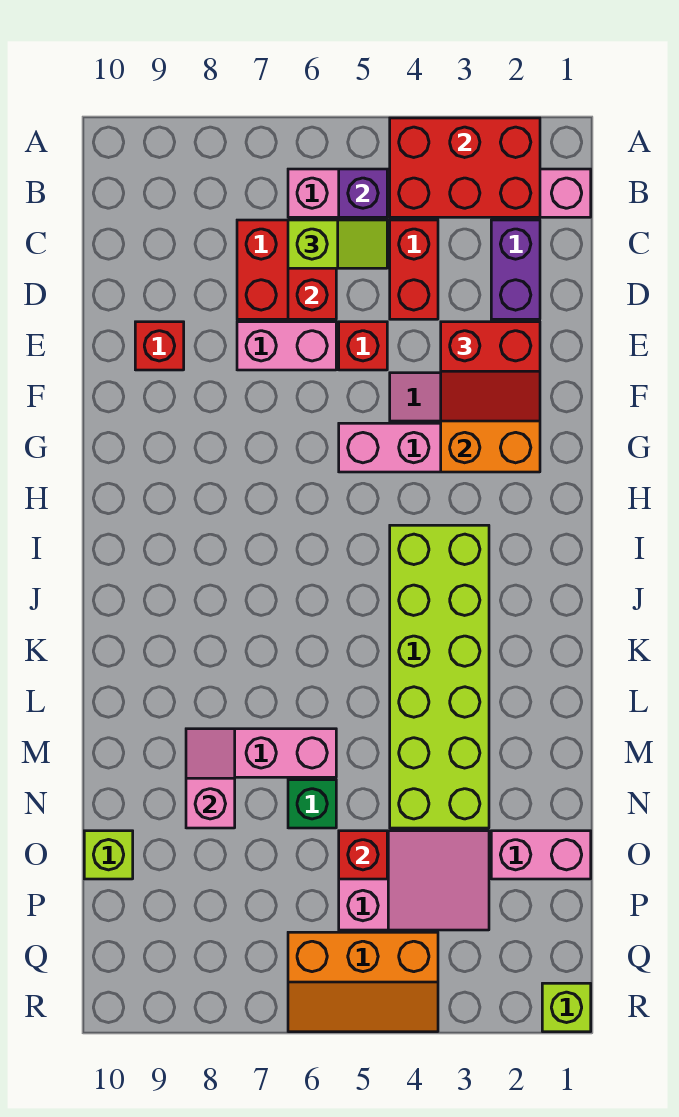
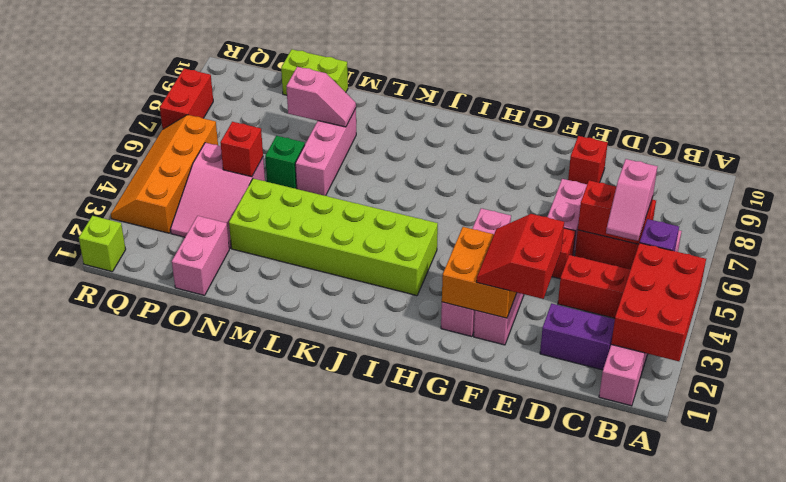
lime slope C5:C6 level 3 top 6 -> pink slope C5:C6 level 3 top 6
lime brick O10 level 1 -> lime brick N10:O10 level 1
orange slope Q4:R6 level 1 top Q -> orange slope Q3:R6 level 1 top Q
none -> red brick R7:R8 level 1

